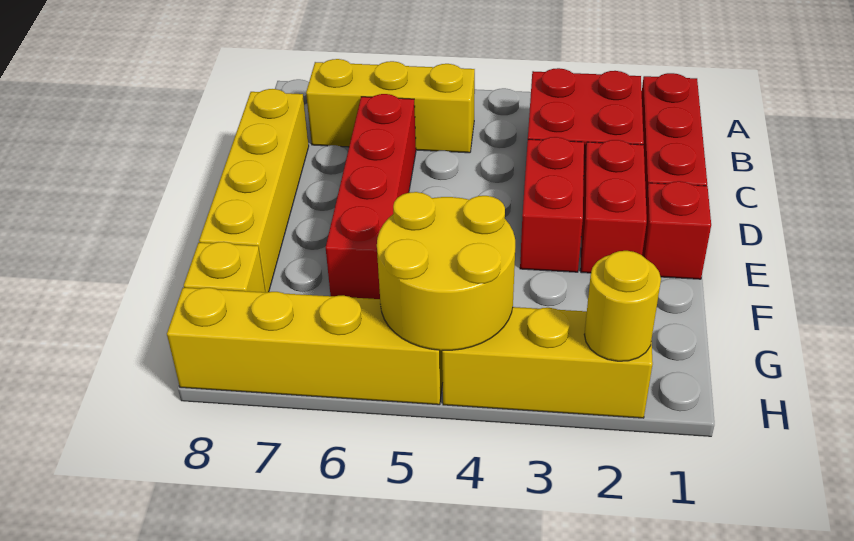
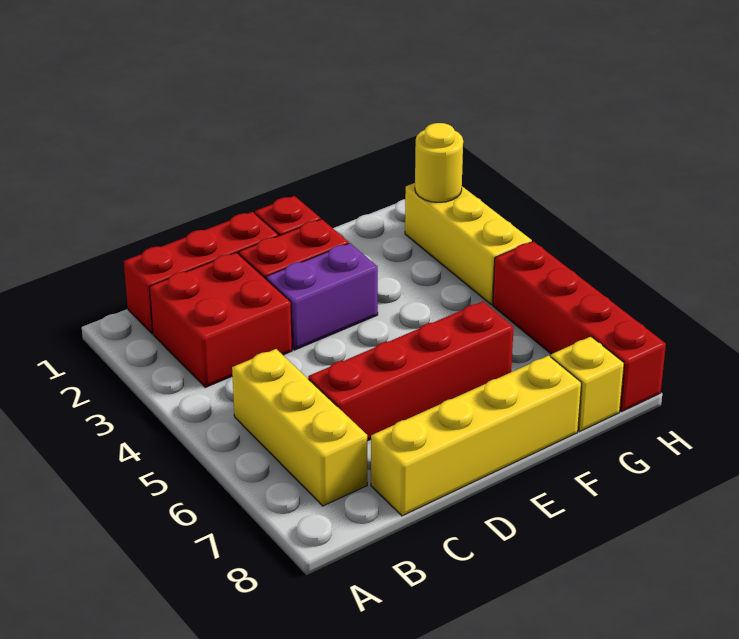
red brick D3:E3 level 1 -> purple brick D3:E3 level 1
yellow round brick G4:H5 level 2 -> none
yellow brick H5:H8 level 1 -> red brick H5:H8 level 1

